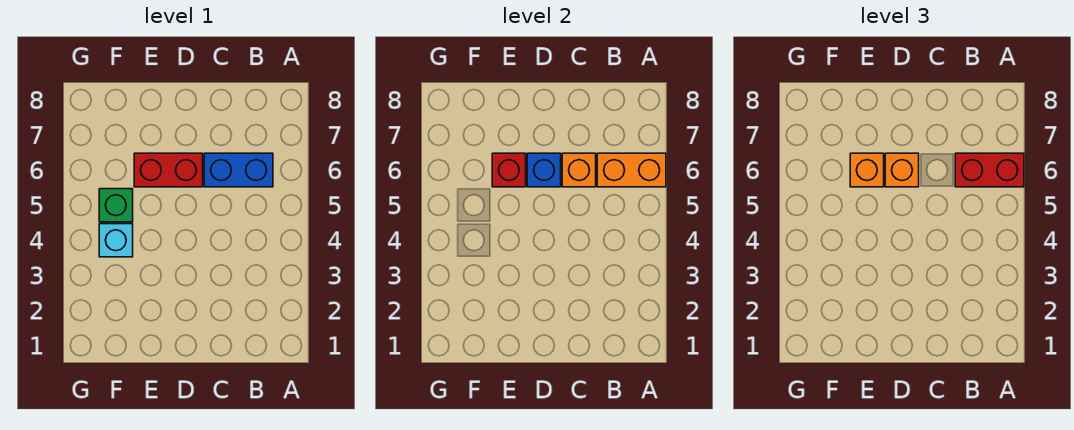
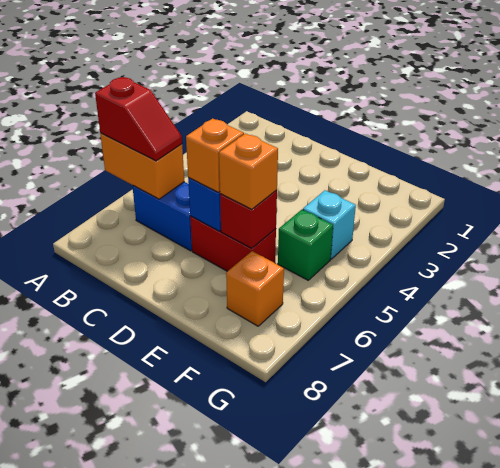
red brick A6:B6 level 3 -> red slope A6:B6 level 3 top A
orange brick C6 level 2 -> orange brick F7 level 1

